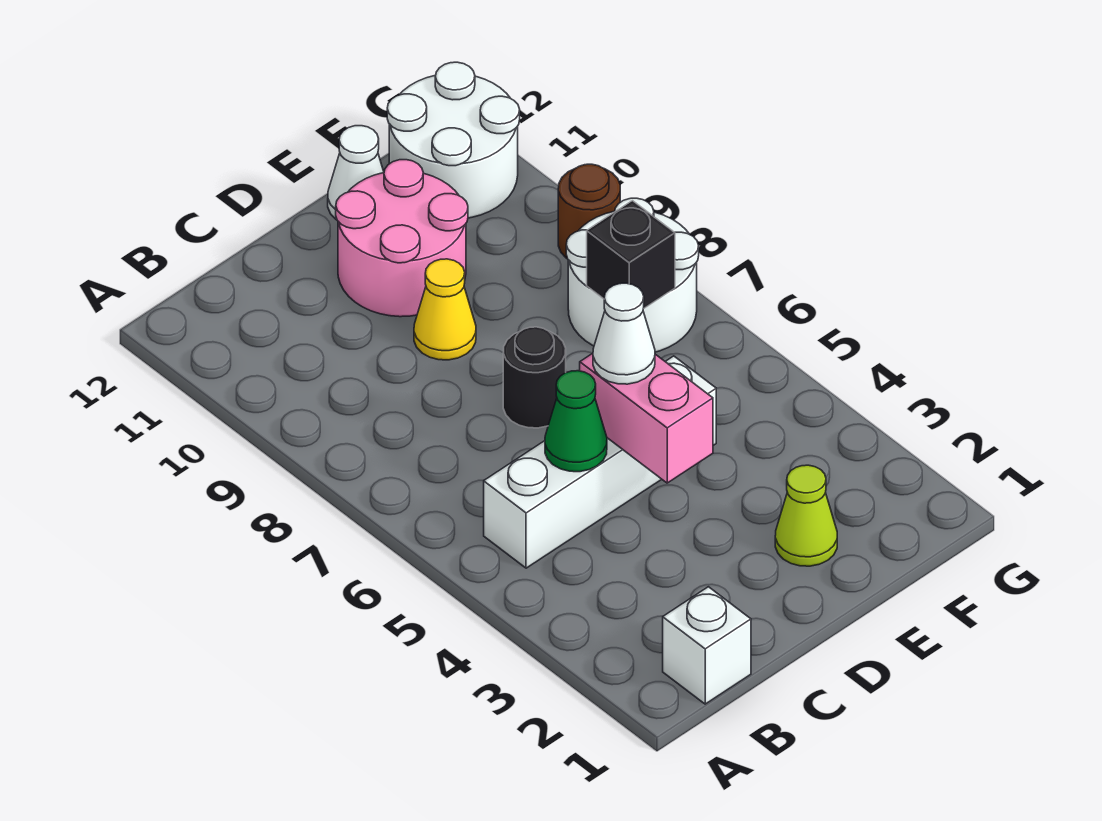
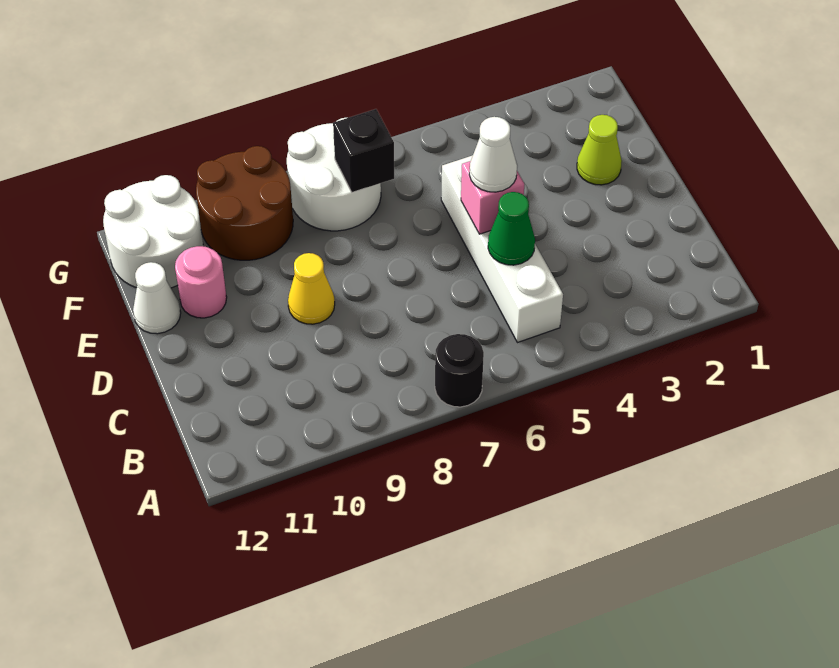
white brick B1 level 1 -> none
pink brick D4:D5 level 2 -> pink brick D5 level 2
black round brick D7 level 1 -> black round brick A7 level 1
pink round brick D10:E11 level 1 -> pink round brick E11 level 1
brown round brick G9 level 1 -> brown round brick F9:G10 level 1

